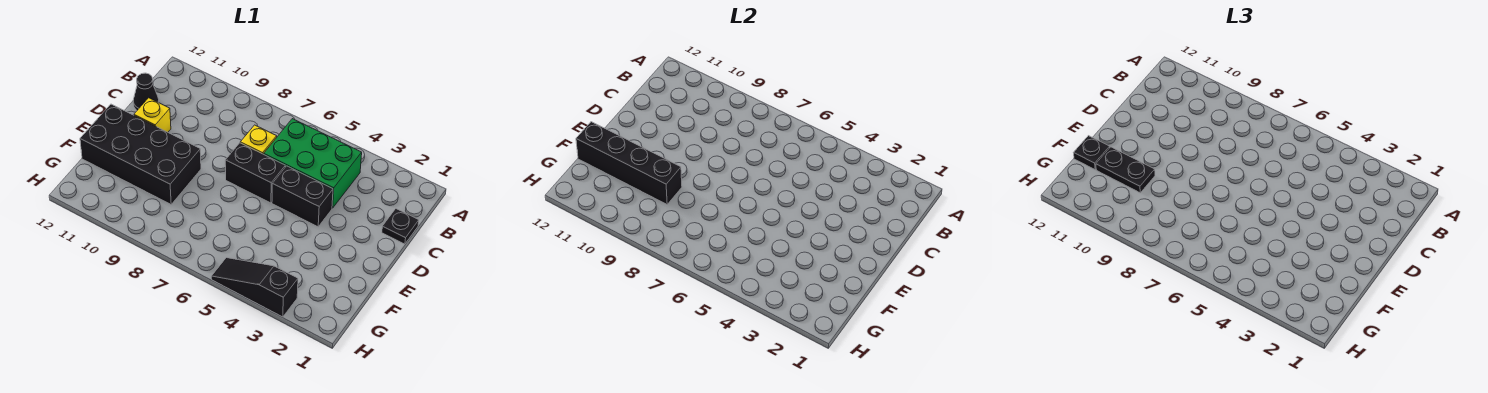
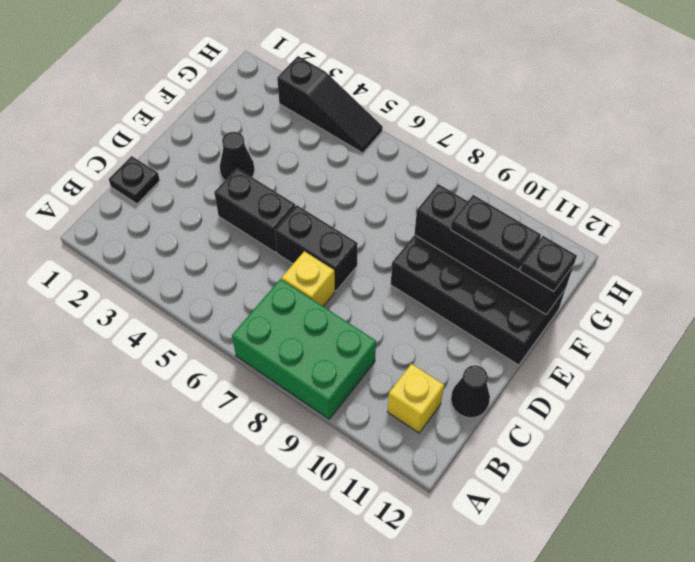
green brick B4:C6 level 1 -> green brick A7:B9 level 1
yellow brick D11 level 1 -> yellow brick B11 level 1
none -> black cone E3 level 1

